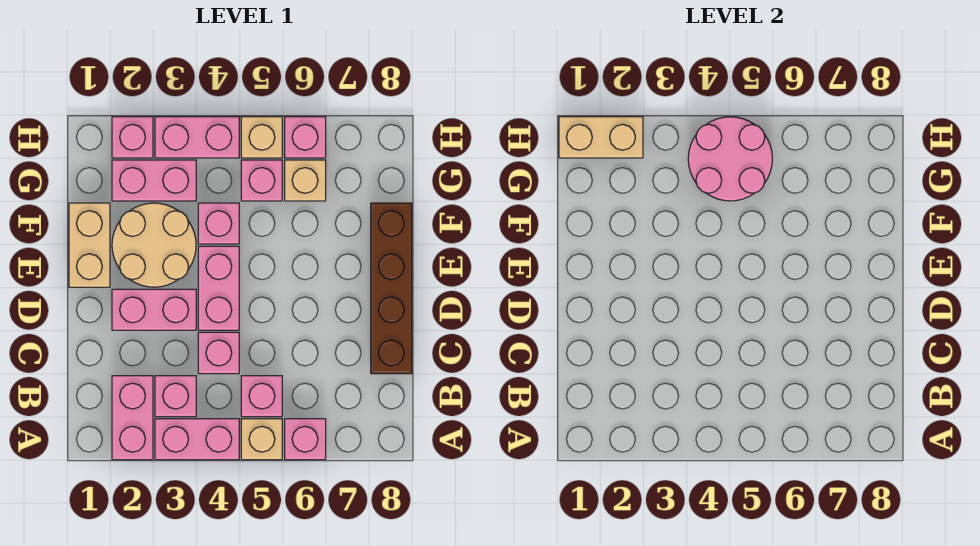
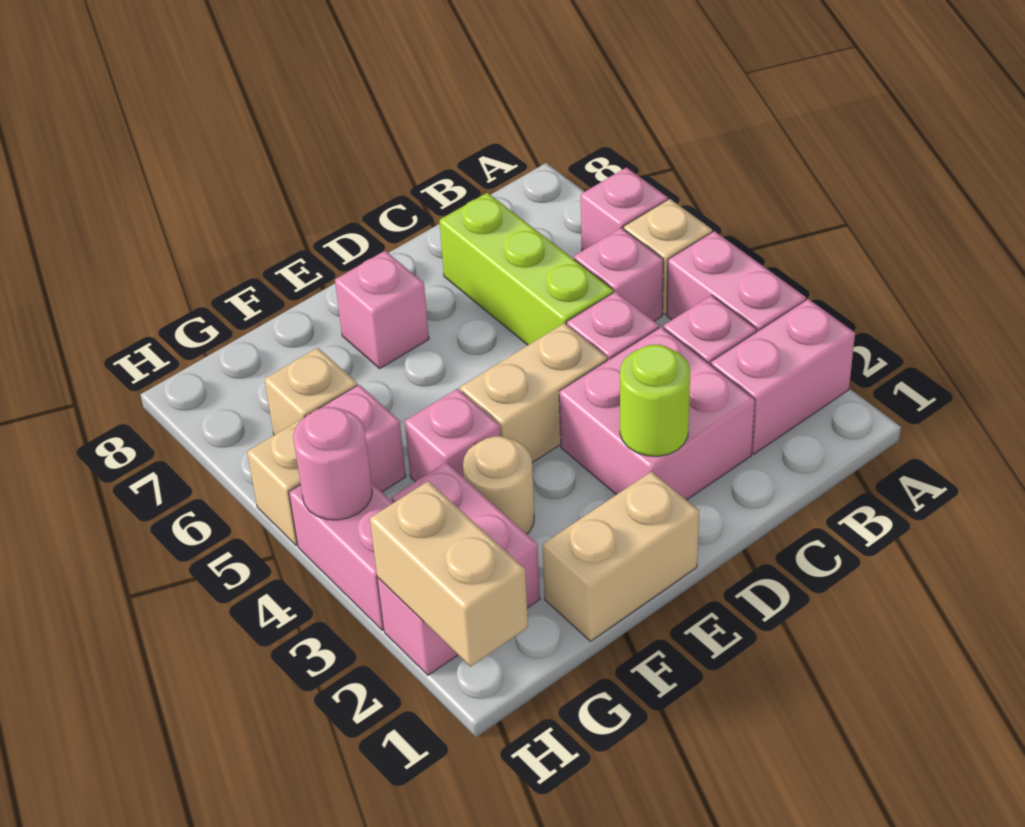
none -> lime brick C5:C7 level 1
brown brick C8:F8 level 1 -> none
pink brick D2:D3 level 1 -> pink brick C2:D3 level 1
none -> lime round brick D2 level 2
pink brick D4:E4 level 1 -> tan brick D4:E4 level 1
tan round brick E2:F3 level 1 -> tan round brick F3 level 1
pink round brick G4:H5 level 2 -> pink round brick H4 level 2
pink brick H6 level 1 -> pink brick E7 level 1

